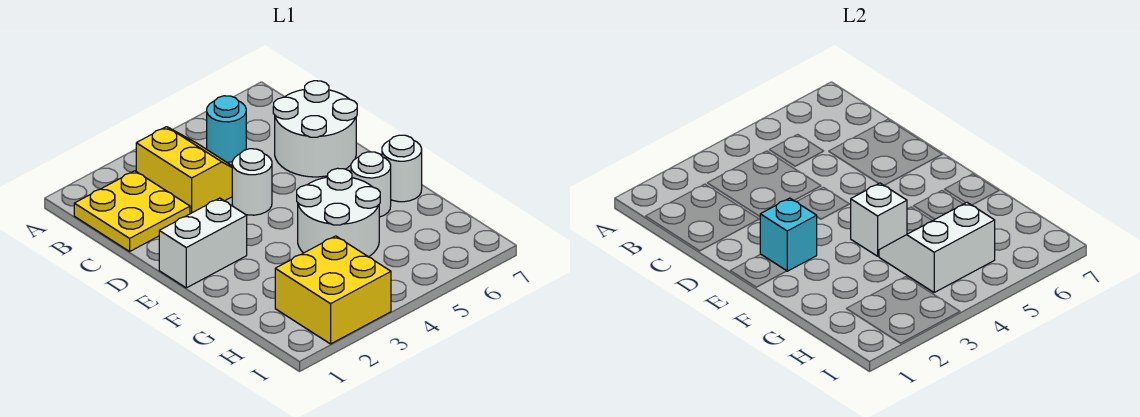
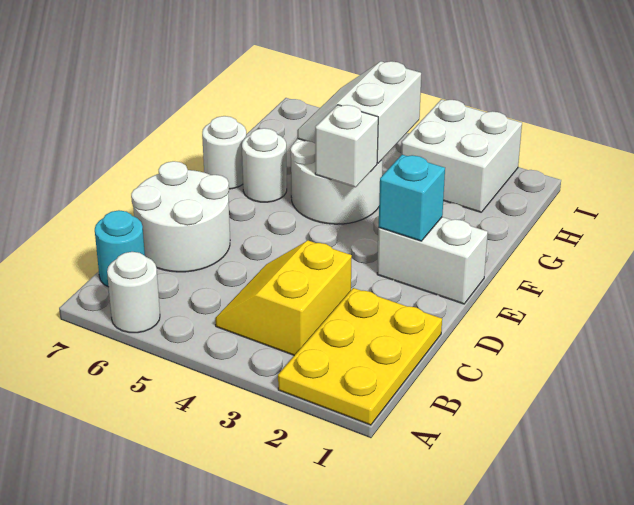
yellow plate B1:C2 level 1 -> yellow plate A1:C2 level 1
cyan round brick B5 level 1 -> cyan round brick B7 level 1
white round brick D4 level 1 -> white round brick A6 level 1
white slope G4:H5 level 2 top H -> white slope G4:H5 level 2 top 4
yellow brick H2:I3 level 1 -> white brick H2:I3 level 1

